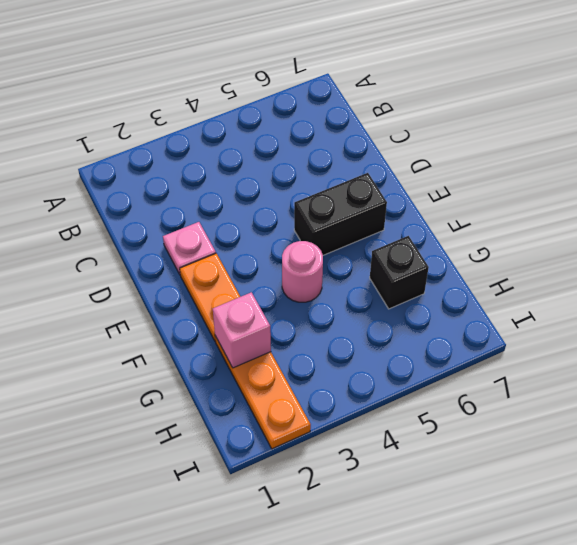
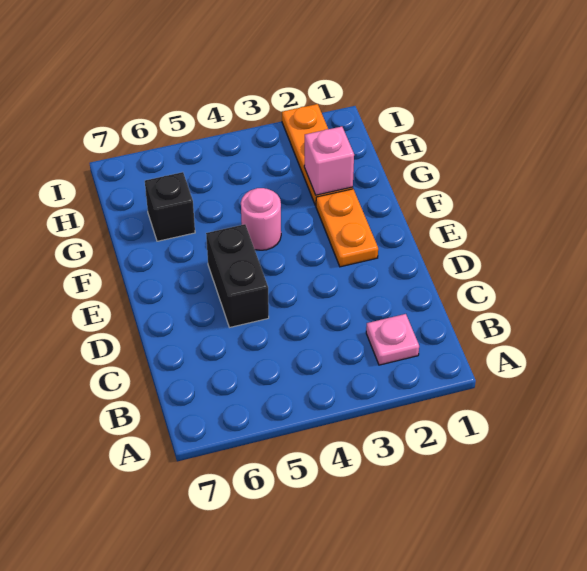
pink plate D2 level 1 -> pink plate B2 level 1
black brick E5:E6 level 1 -> black brick D5:E5 level 1

